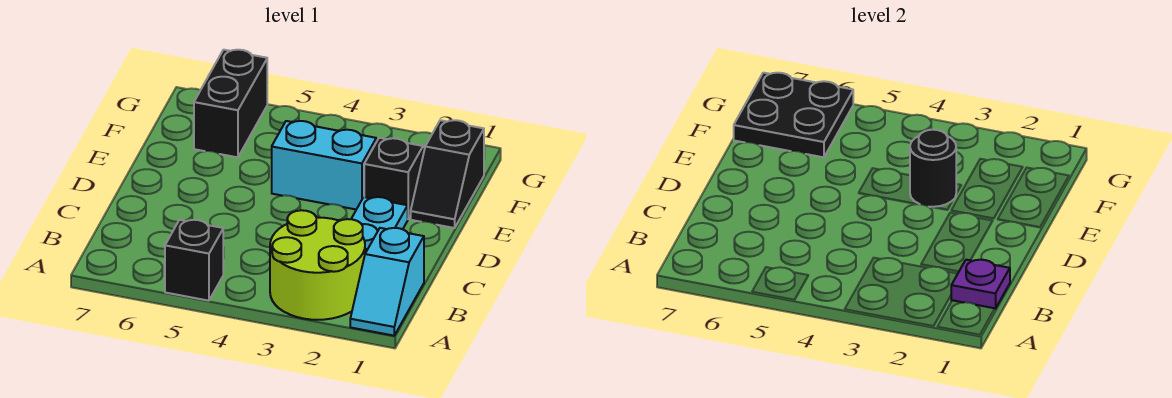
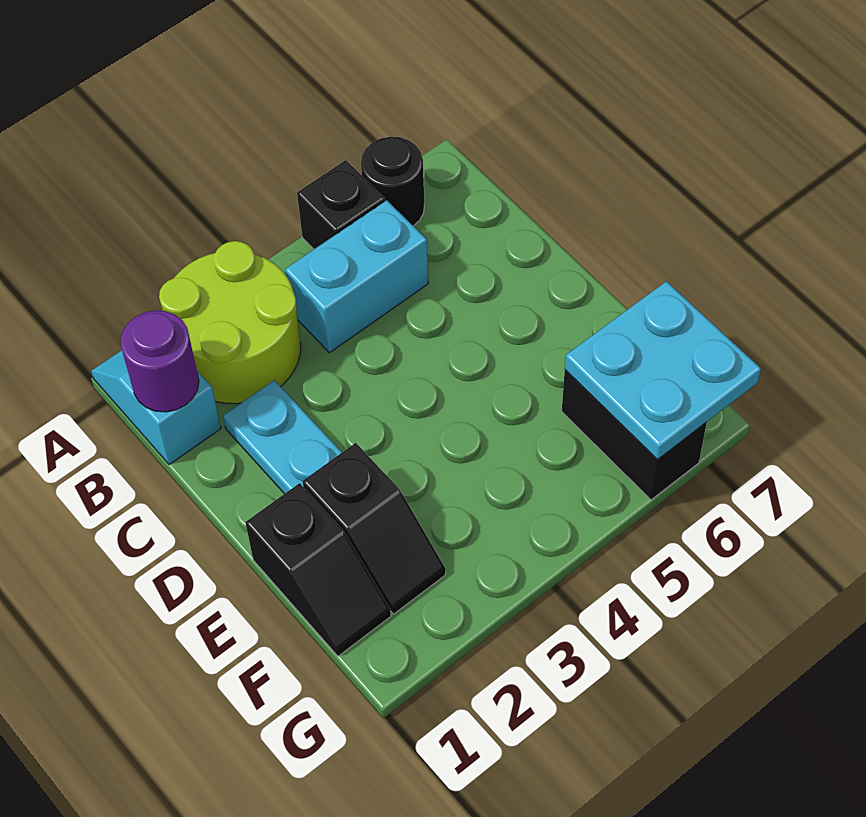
purple plate B1 level 2 -> purple round brick B1 level 2
black slope E1:F1 level 1 top F -> black slope E1:F1 level 1 top E
cyan brick E3:E4 level 1 -> cyan brick B4:B5 level 1
black round brick E3 level 2 -> black round brick A6 level 1
black plate F6:G7 level 2 -> cyan plate F6:G7 level 2

